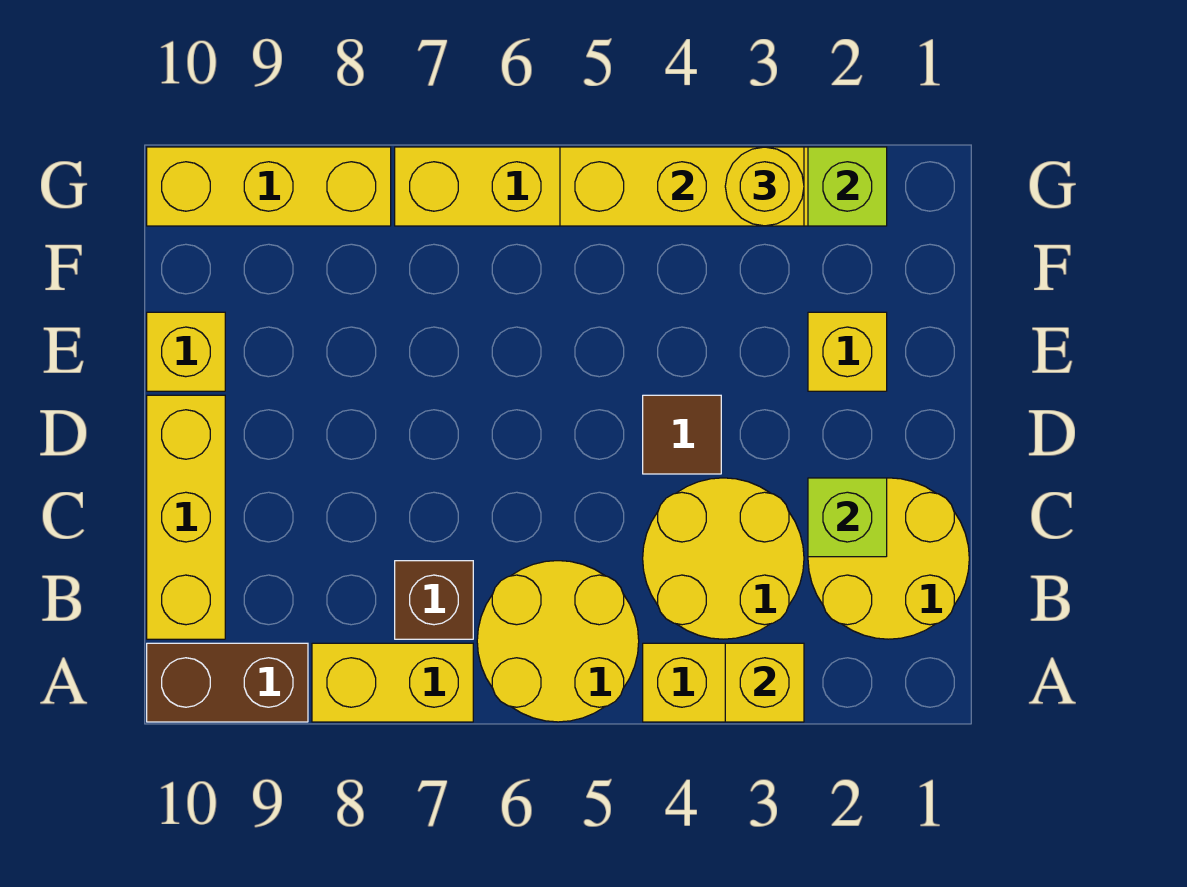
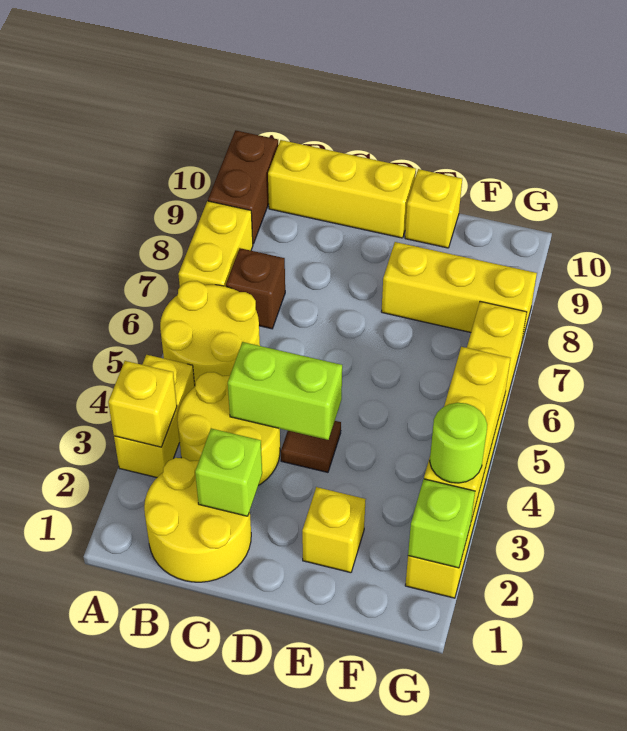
none -> lime brick C4:D4 level 2
yellow round brick G3 level 3 -> lime round brick G3 level 3
yellow brick G8:G10 level 1 -> yellow brick E8:G8 level 1

